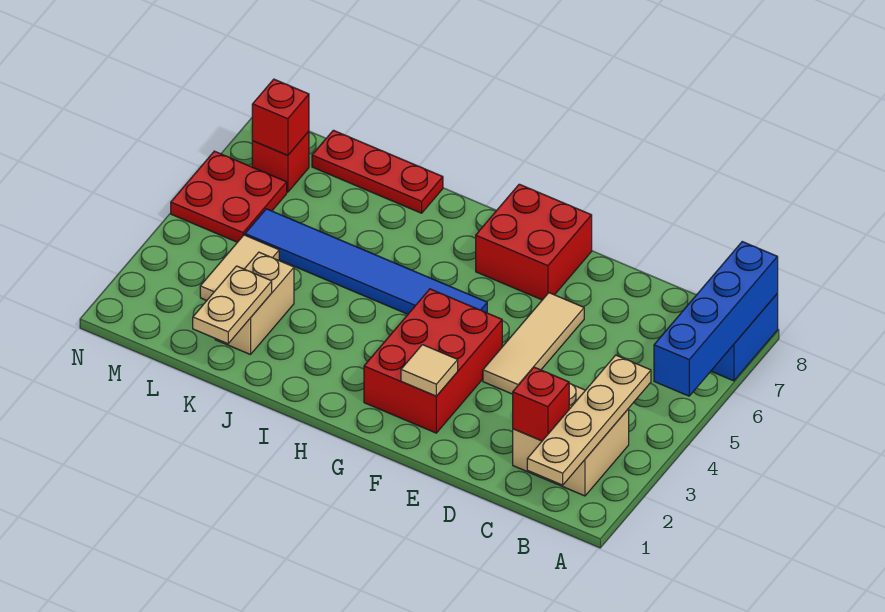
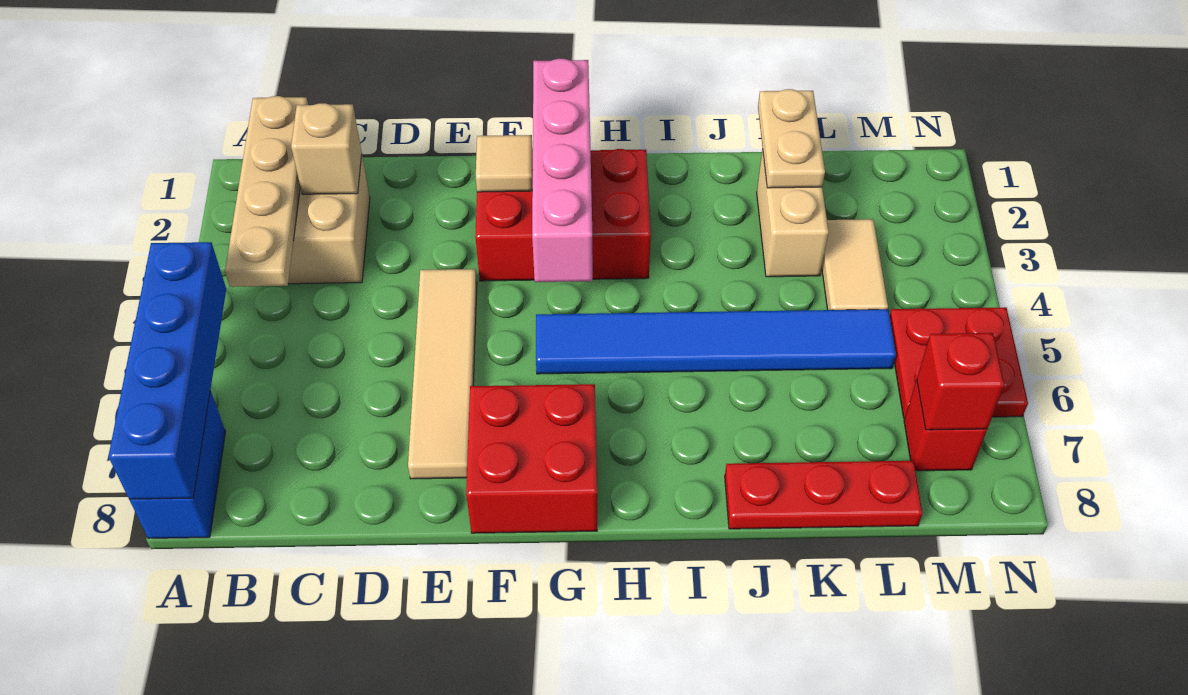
red brick C2 level 2 -> tan brick C2 level 2
tan tile E4:E6 level 1 -> tan tile E4:E7 level 1
red brick F2:G4 level 1 -> red brick F2:H3 level 1
none -> pink brick G1:G4 level 2

